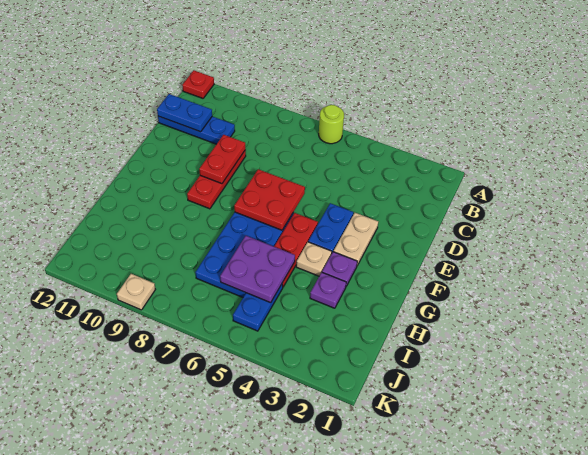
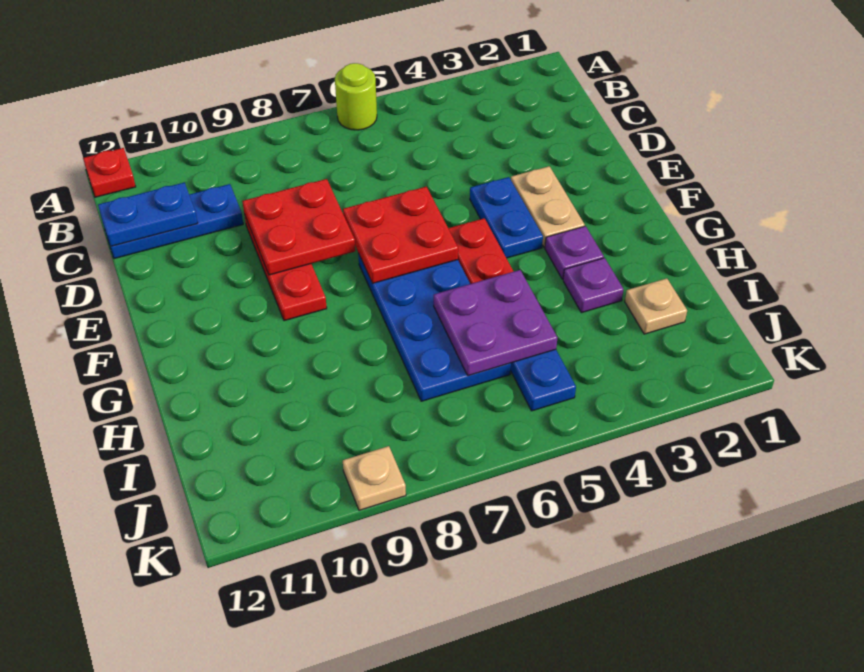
red plate D9:E9 level 2 -> red plate D8:E9 level 2
tan plate G4 level 1 -> tan plate I2 level 1

